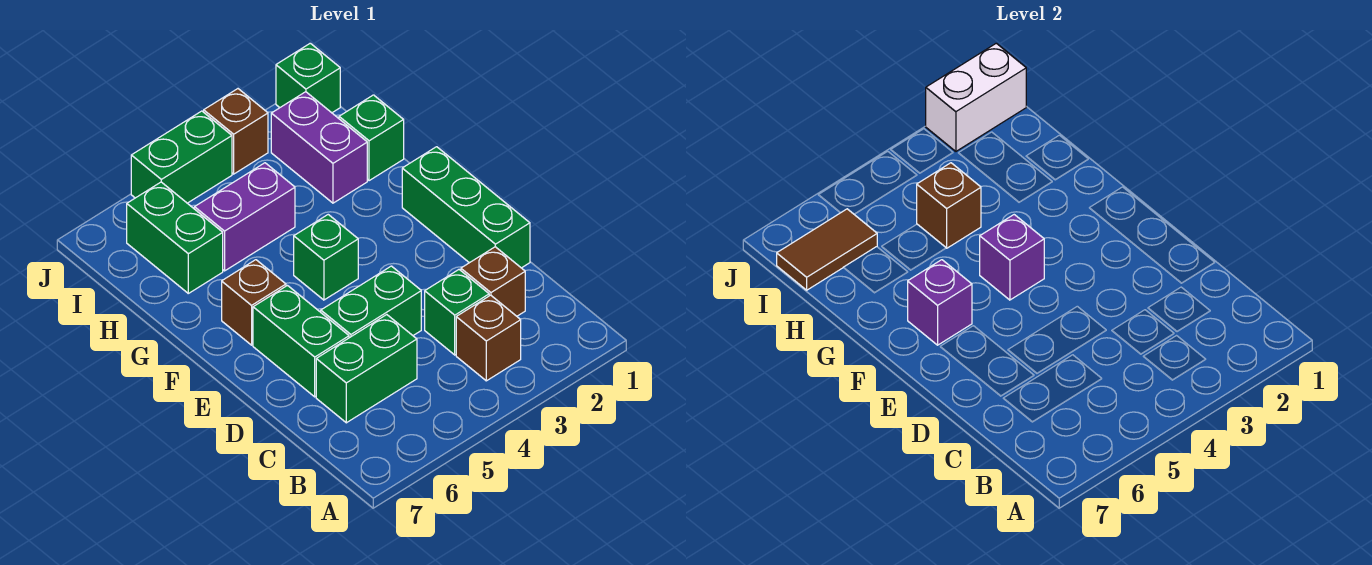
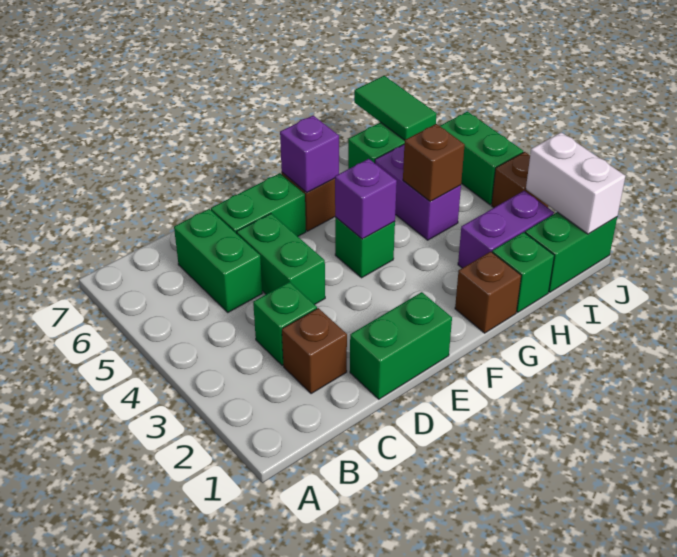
brown brick B3 level 1 -> brown brick G1 level 1
green brick D1:F1 level 1 -> green brick D1:E1 level 1
brown tile I6:I7 level 2 -> green tile I6:I7 level 2
green brick J1 level 1 -> green brick I1:J1 level 1

